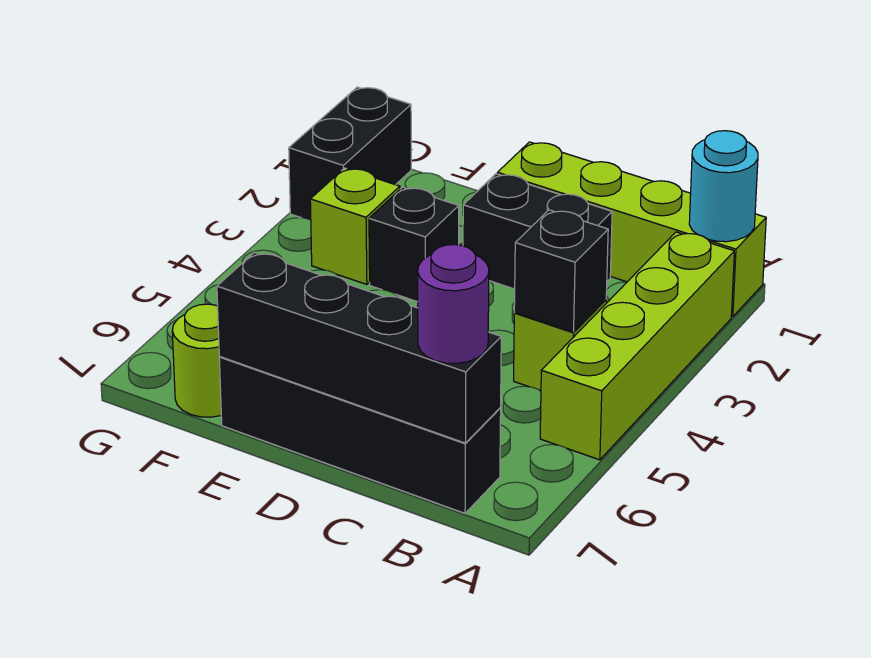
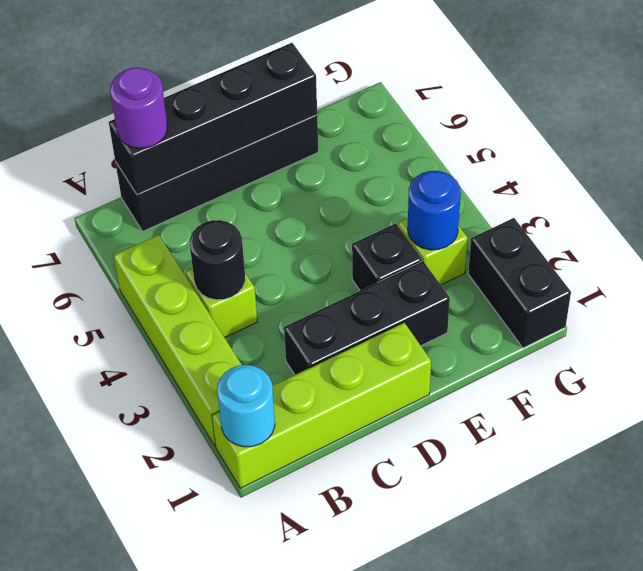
black brick B4 level 2 -> black round brick B4 level 2
black brick C2:D2 level 1 -> black brick C2:E2 level 1
none -> blue round brick F3 level 2
lime round brick F7 level 1 -> none

